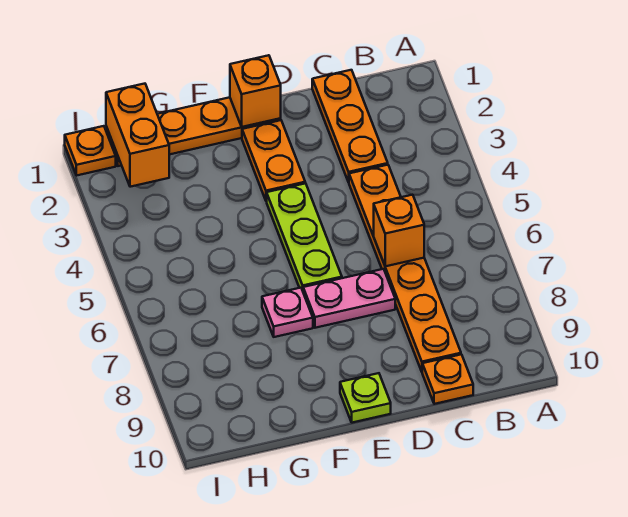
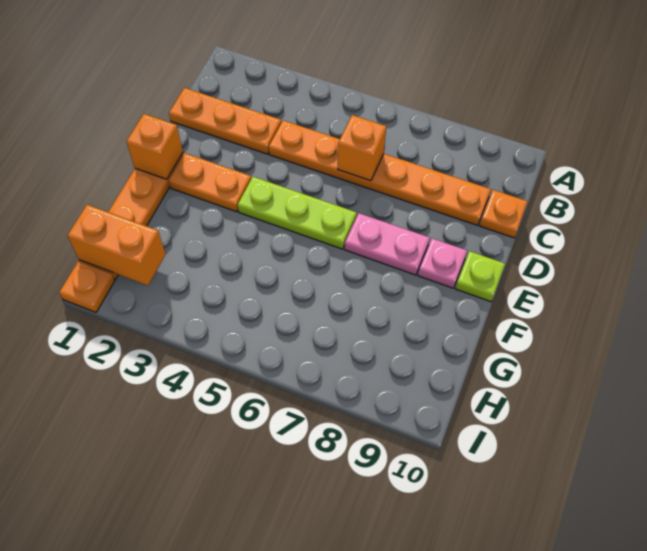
pink plate D7:E7 level 1 -> pink plate E7:E8 level 1
pink plate F7 level 1 -> pink plate E9 level 1

